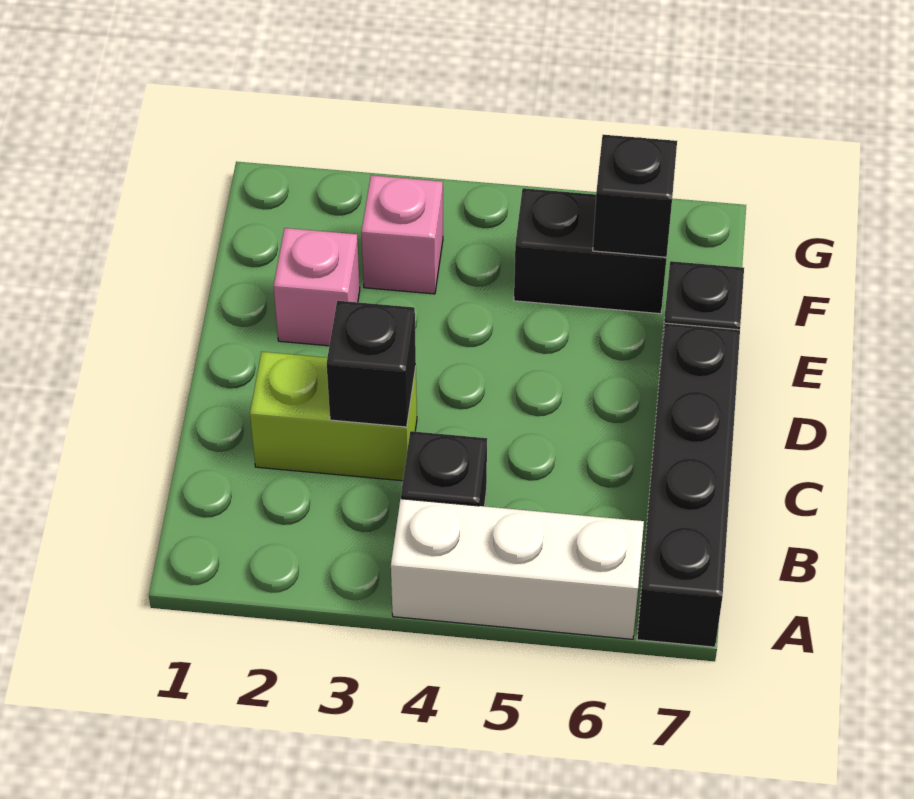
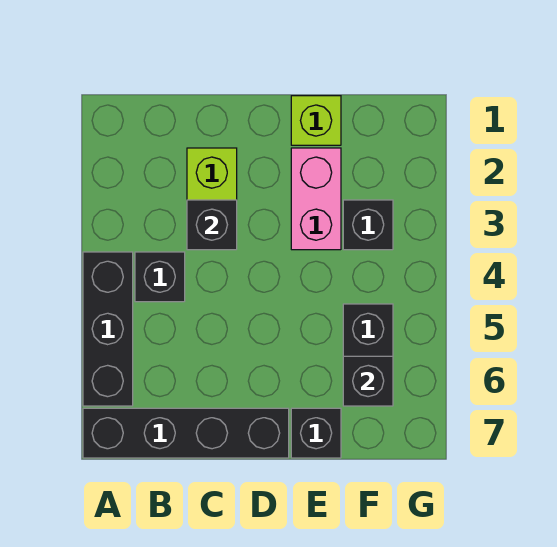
white brick A4:A6 level 1 -> black brick A4:A6 level 1
none -> lime brick E1 level 1
pink brick E2 level 1 -> pink brick E2:E3 level 1
pink brick F3 level 1 -> black brick F3 level 1

